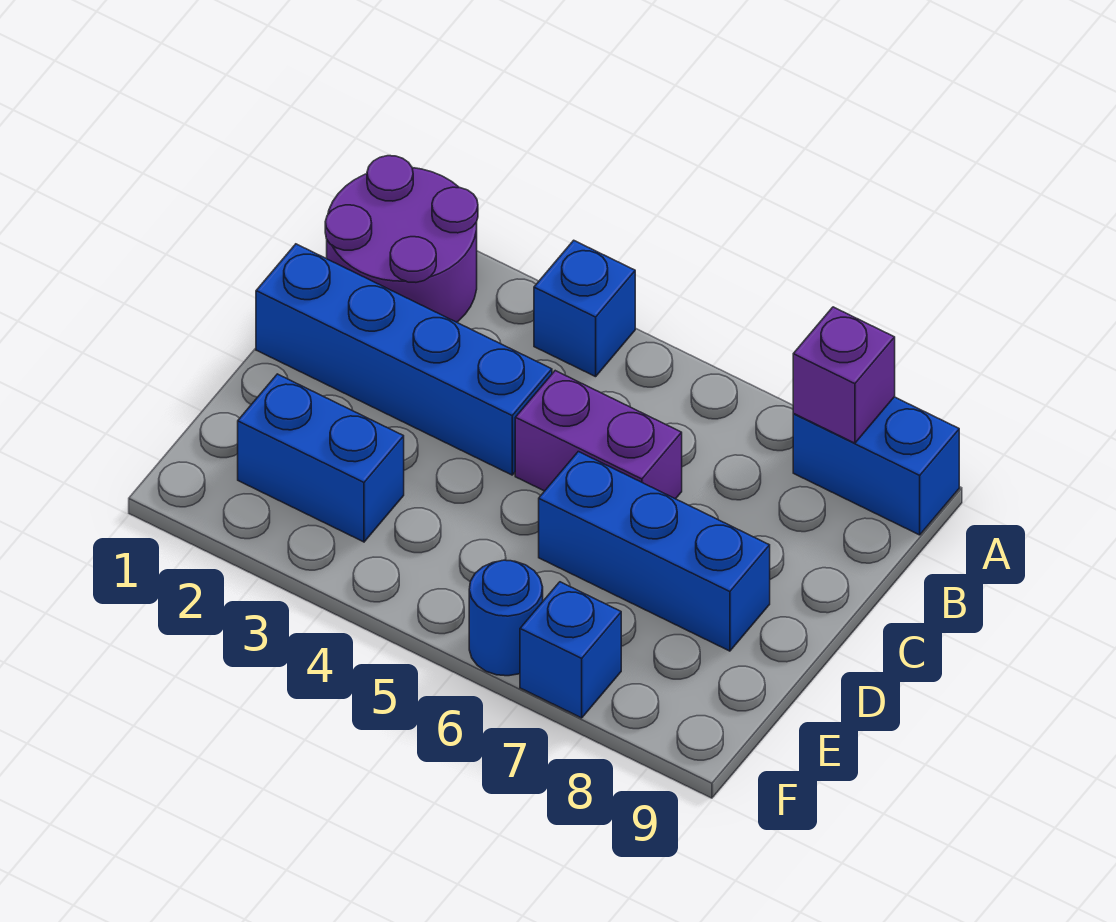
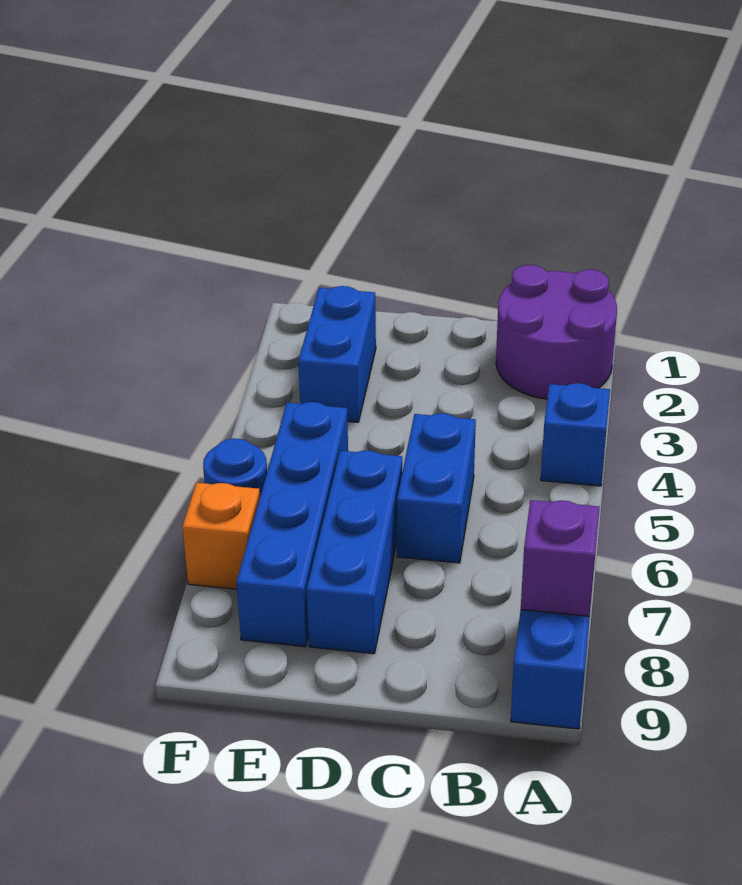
blue brick C1:C4 level 1 -> blue brick E5:E8 level 1
purple brick C5:C6 level 1 -> blue brick C5:C6 level 1
blue brick F7 level 1 -> orange brick F7 level 1

